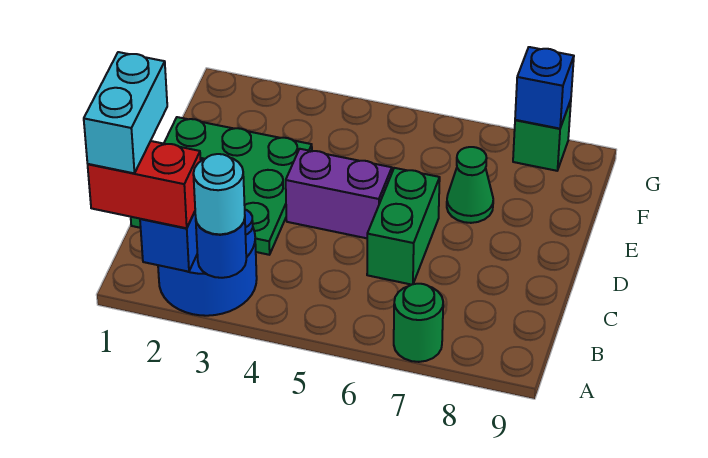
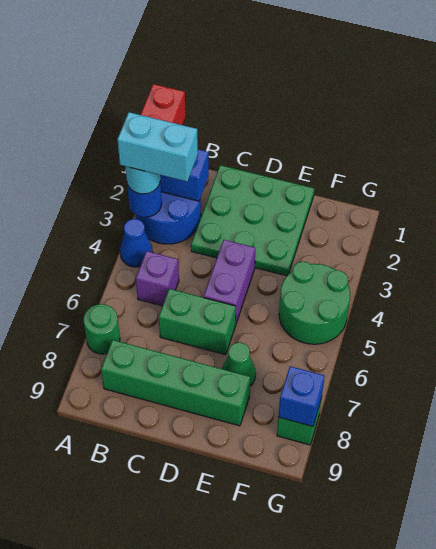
cyan brick A1:B1 level 4 -> cyan brick A3:B3 level 4
none -> blue cone A4 level 1
none -> purple brick B5 level 1
none -> green brick B8:E8 level 1
none -> green round brick F4:G5 level 1

